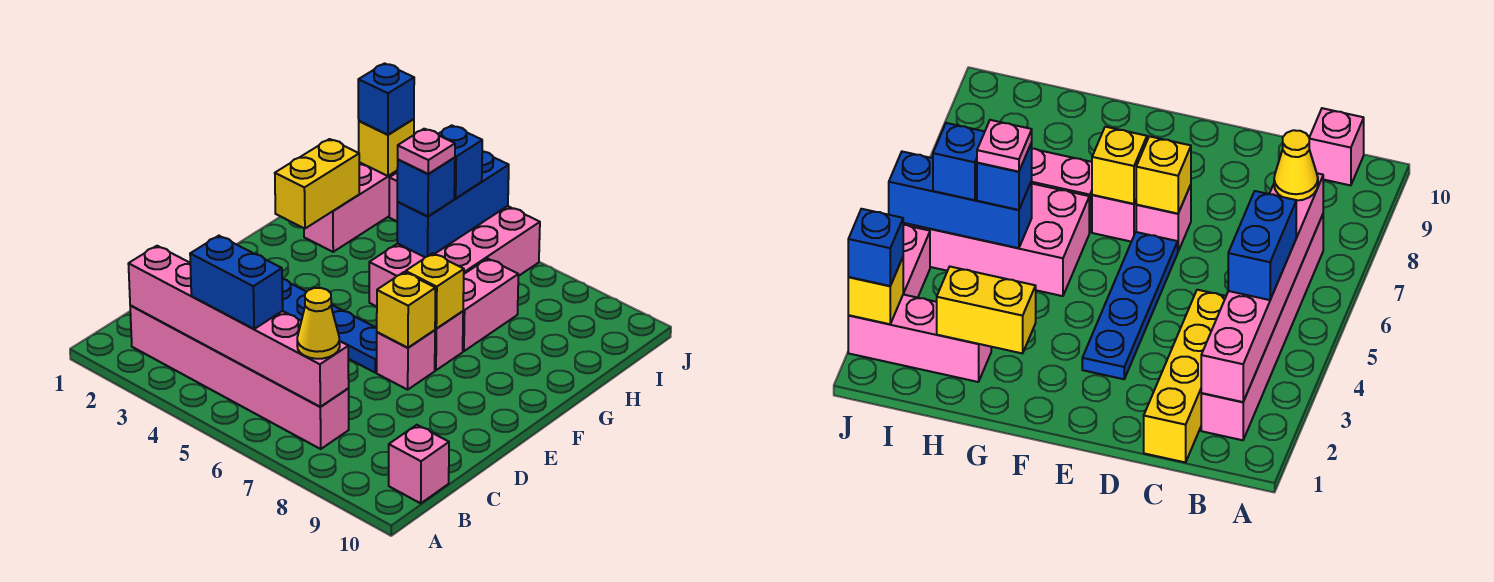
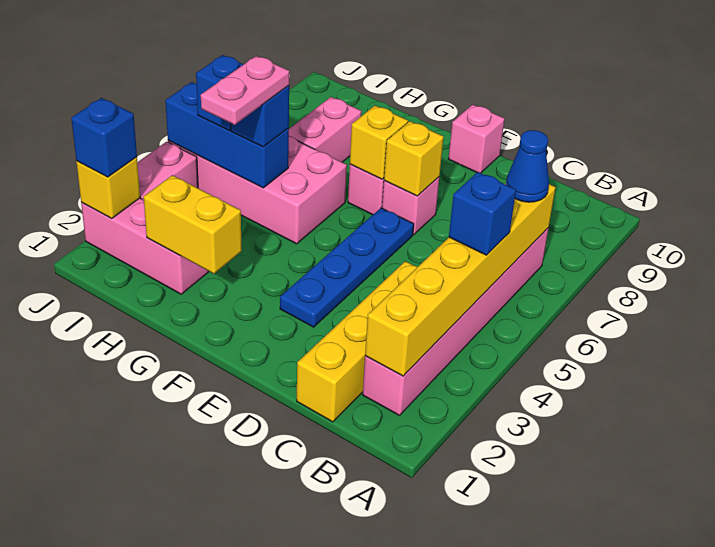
pink brick B2:B7 level 2 -> yellow brick B2:B7 level 2
blue brick B4:B5 level 3 -> blue brick B5 level 3
yellow cone B7 level 3 -> blue cone B7 level 3
pink brick B10 level 1 -> pink brick E10 level 1
pink brick G7:H7 level 1 -> pink brick H7:H8 level 1
pink plate H5 level 4 -> pink plate H4:H5 level 4

